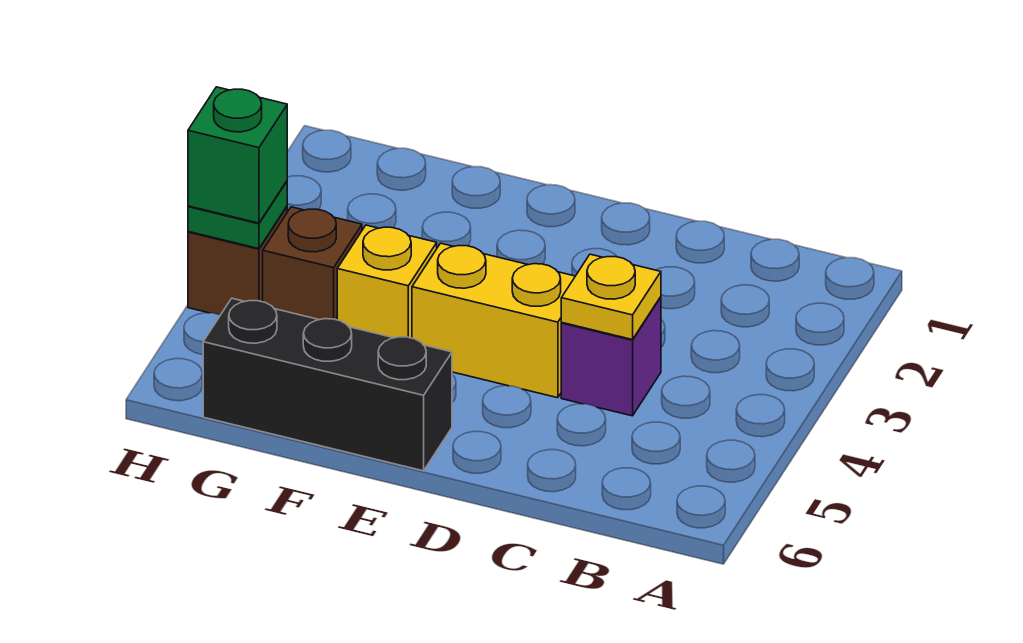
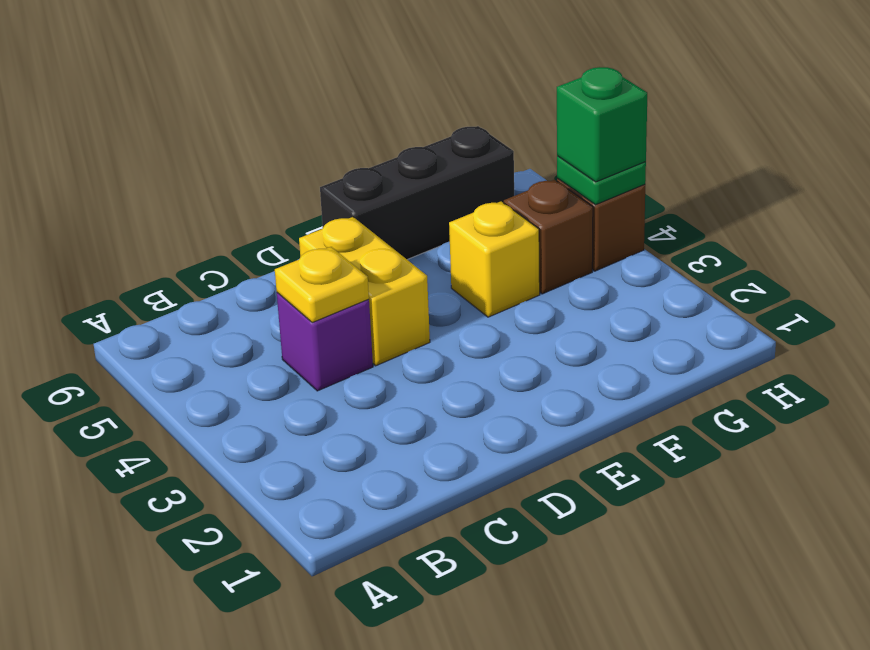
yellow brick D4:E4 level 1 -> yellow brick D4:D5 level 1

